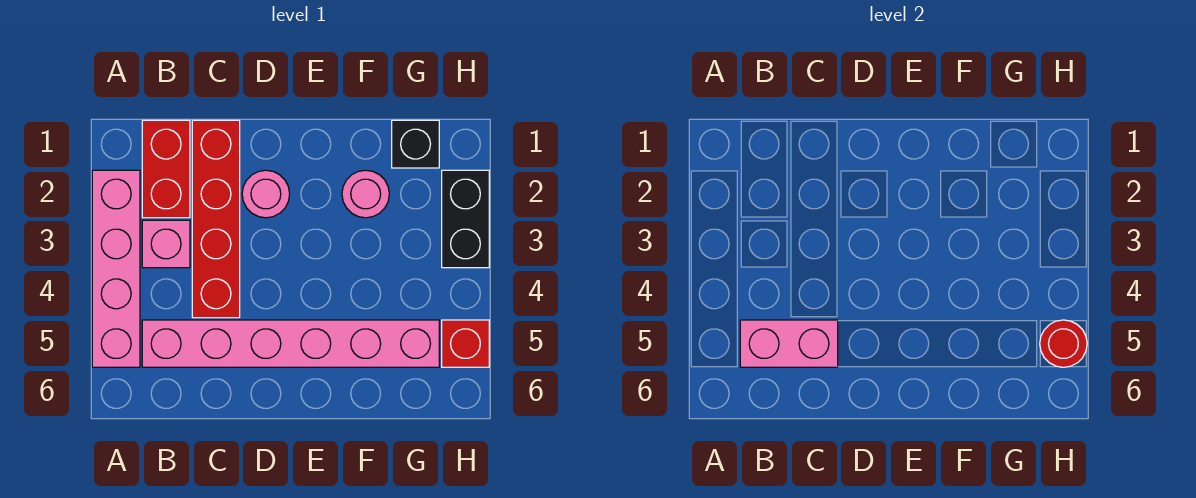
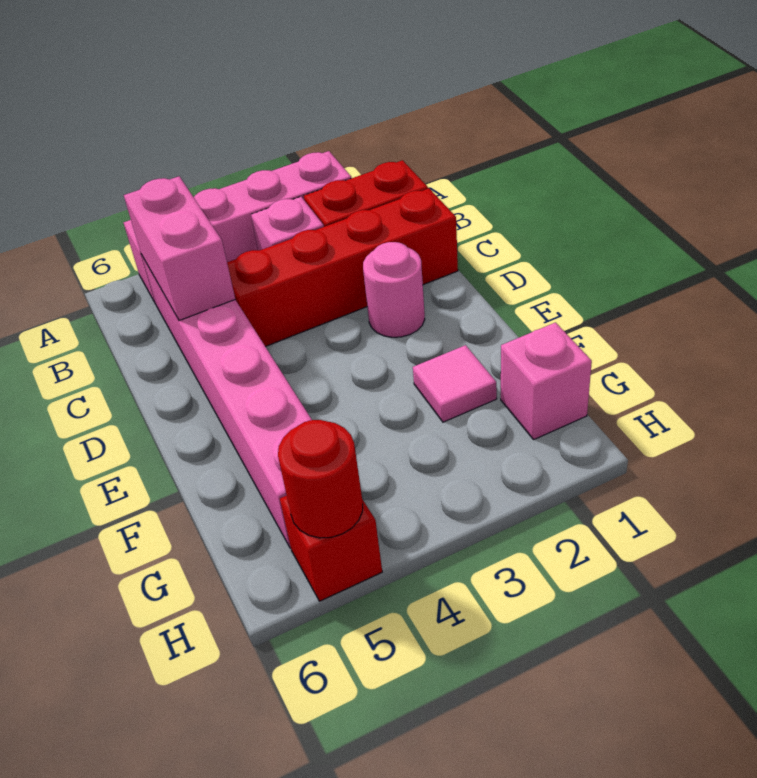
pink round brick F2 level 1 -> pink tile F2 level 1
black brick G1 level 1 -> pink brick G1 level 1
black brick H2:H3 level 1 -> none

